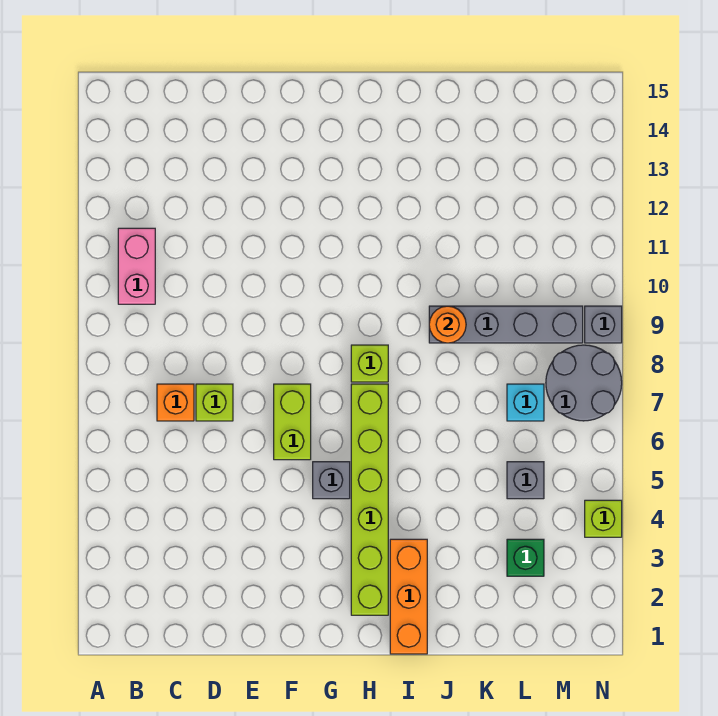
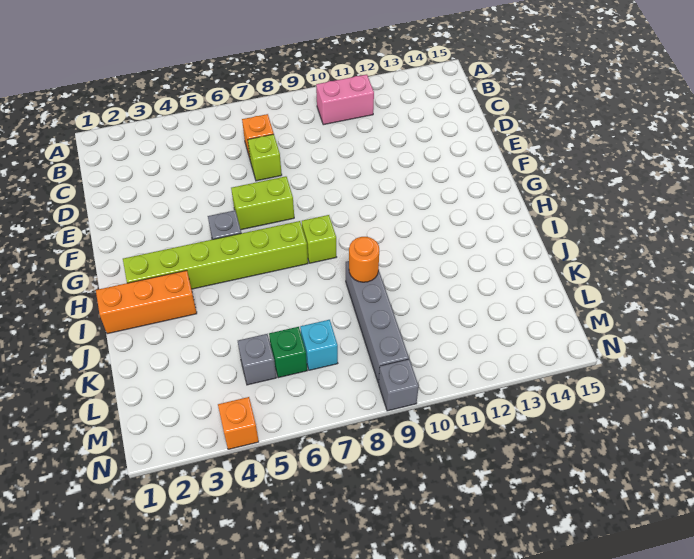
green brick L3 level 1 -> green brick L6 level 1
grey round brick M7:N8 level 1 -> none
lime brick N4 level 1 -> orange brick N4 level 1

